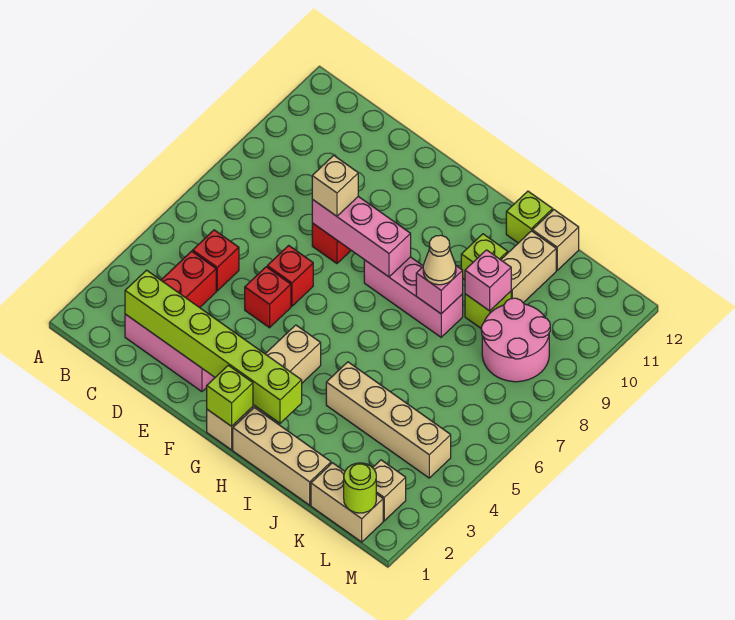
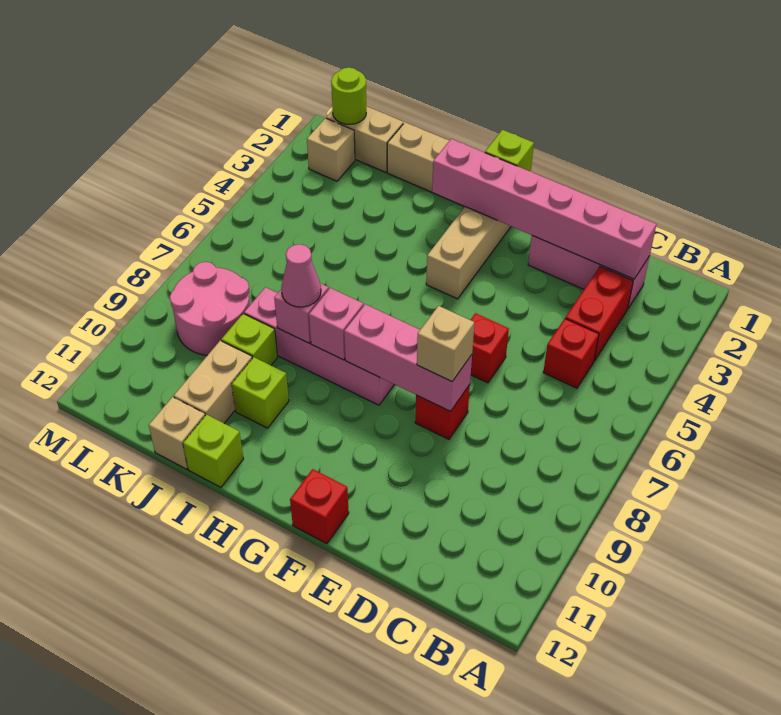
lime brick C2:H2 level 2 -> pink brick C2:H2 level 2
red brick E5 level 1 -> red brick F12 level 1
pink brick G8:I8 level 1 -> pink brick G8:J8 level 1
tan brick I4:L4 level 1 -> none
tan cone I8 level 3 -> pink cone I8 level 3
pink brick J9 level 2 -> pink brick H8 level 2

